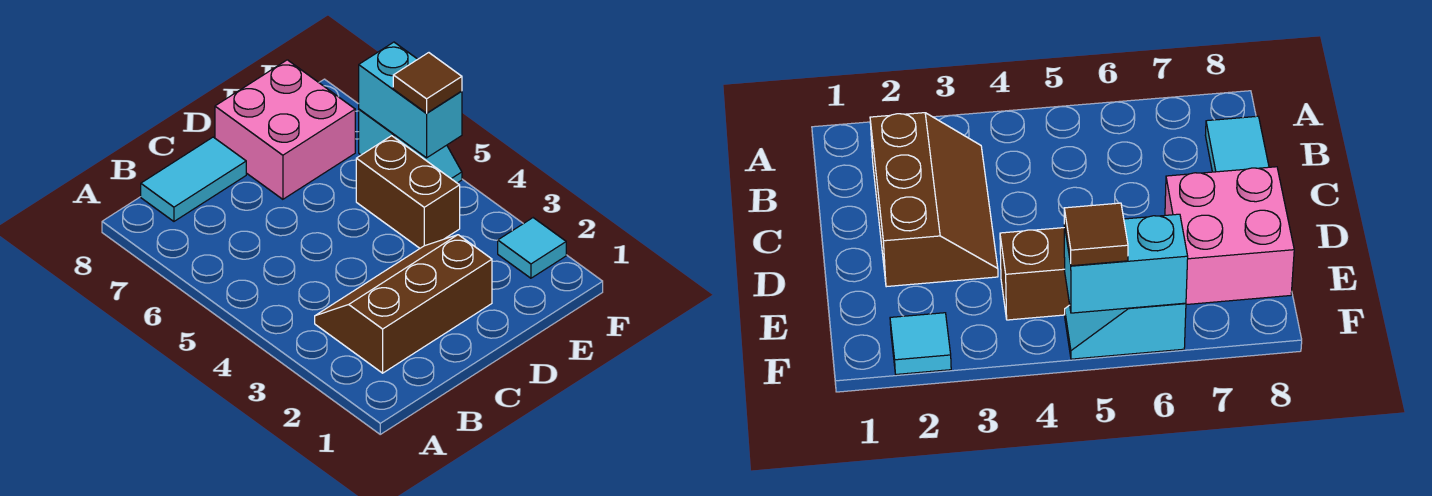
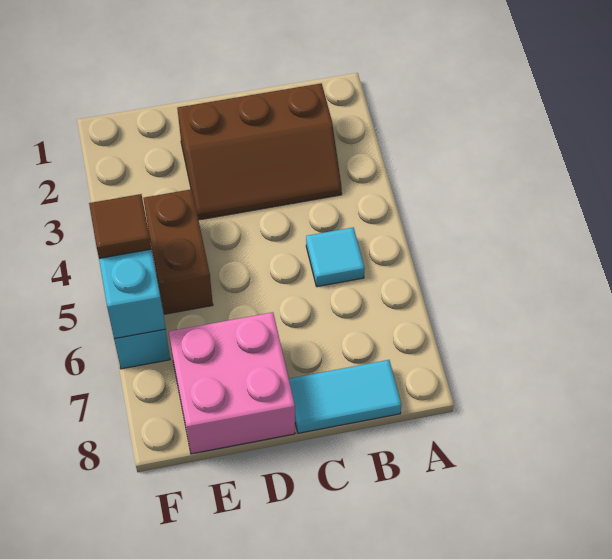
cyan tile F2 level 1 -> cyan tile B5 level 1

